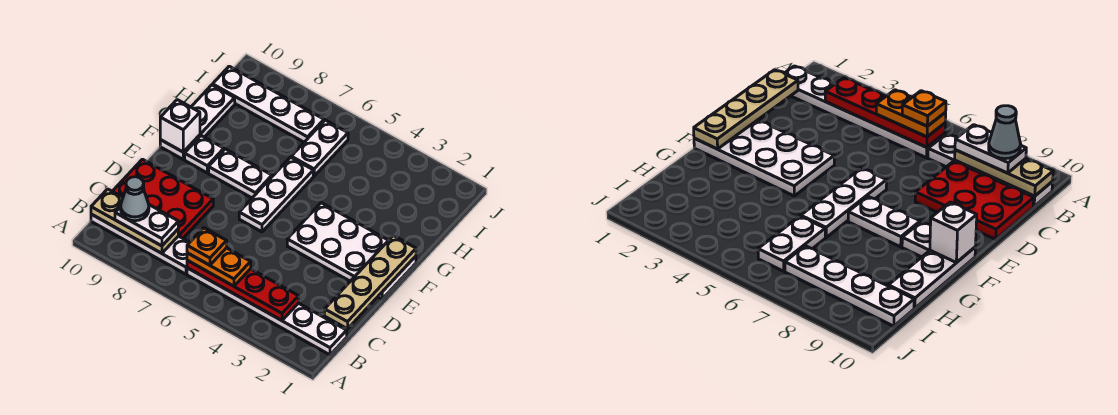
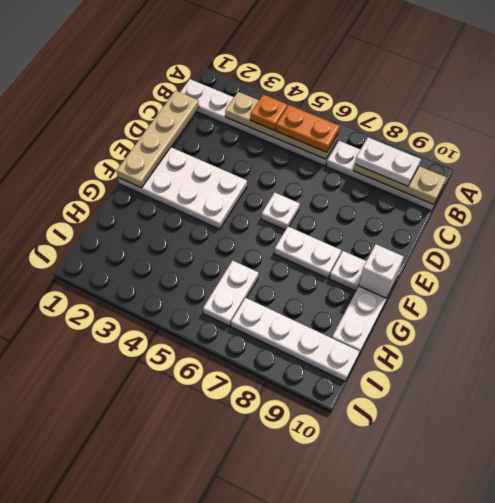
red plate B3:B6 level 2 -> tan plate B3:B6 level 2
orange plate B6 level 4 -> orange plate B4 level 3
grey cone B9 level 4 -> none
red plate C8:D10 level 1 -> none
white plate E6:G6 level 1 -> white plate E6 level 1

